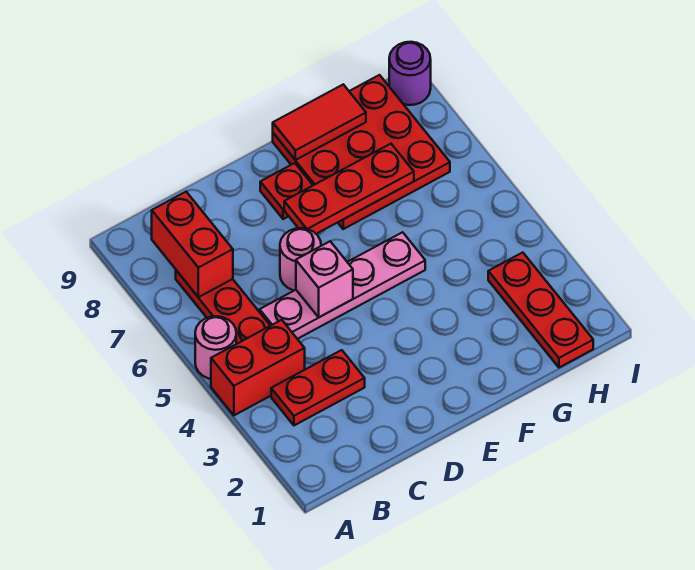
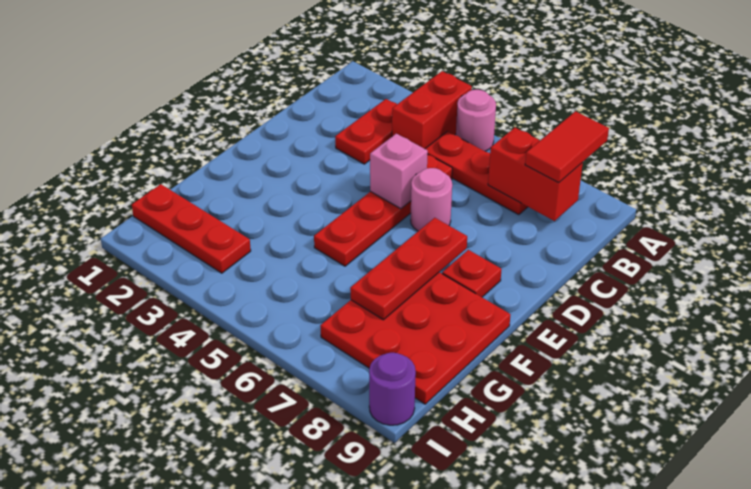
pink plate C5:F5 level 1 -> red plate C5:F5 level 1
red tile F9:G9 level 2 -> red tile A8:B8 level 3

